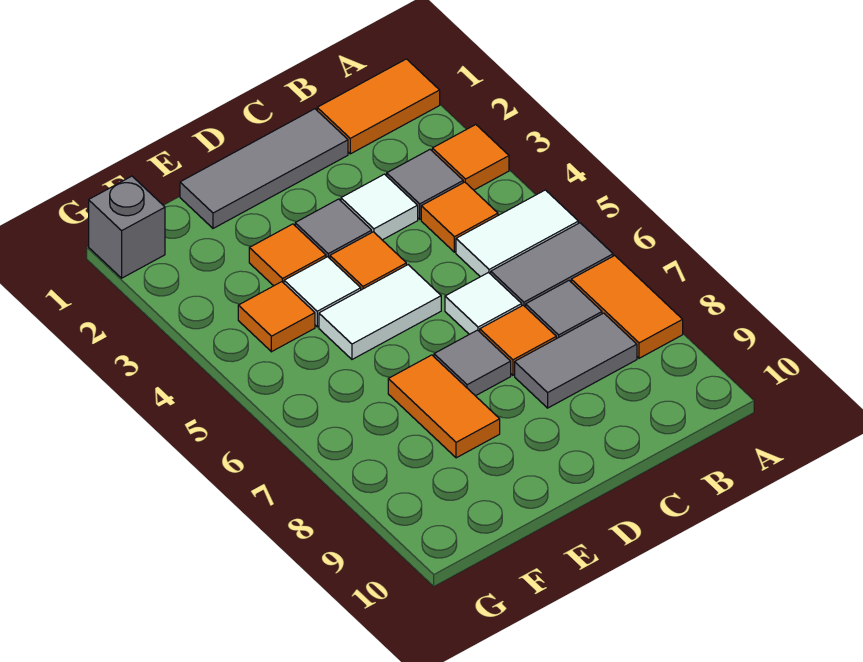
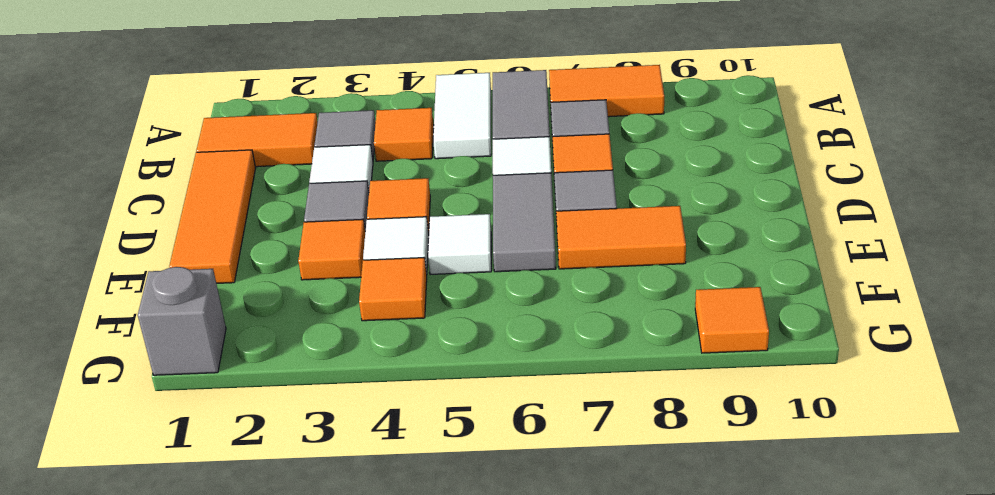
orange tile A1:B1 level 1 -> orange tile B1:B2 level 1
orange tile A3 level 1 -> orange tile G9 level 1
grey tile B8:C8 level 1 -> grey tile D6:E6 level 1
grey tile C1:E1 level 1 -> orange tile C1:E1 level 1
white tile D5:E5 level 1 -> white tile E5 level 1

